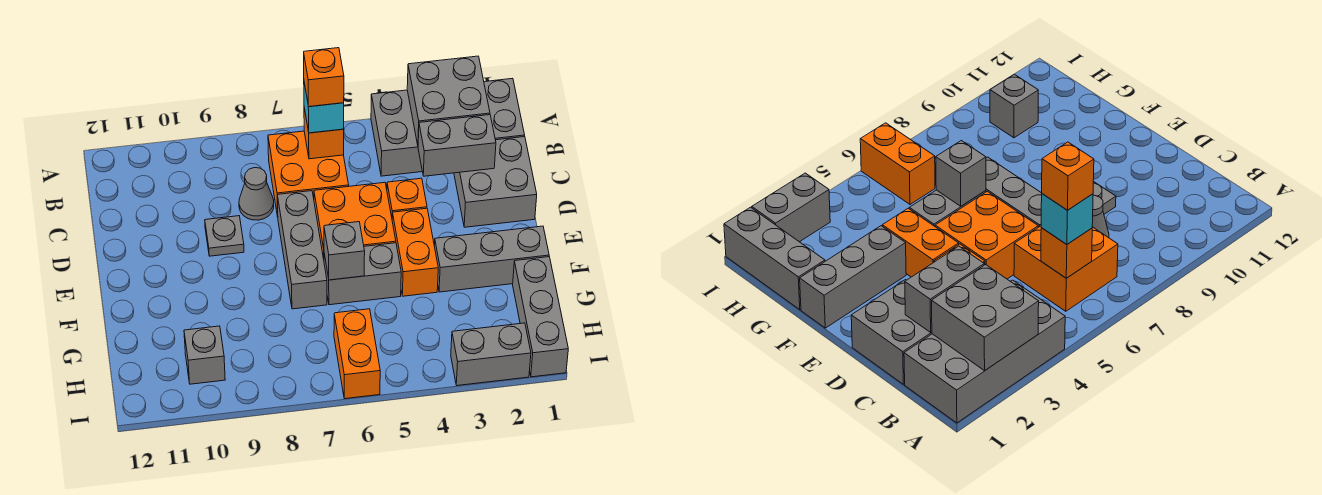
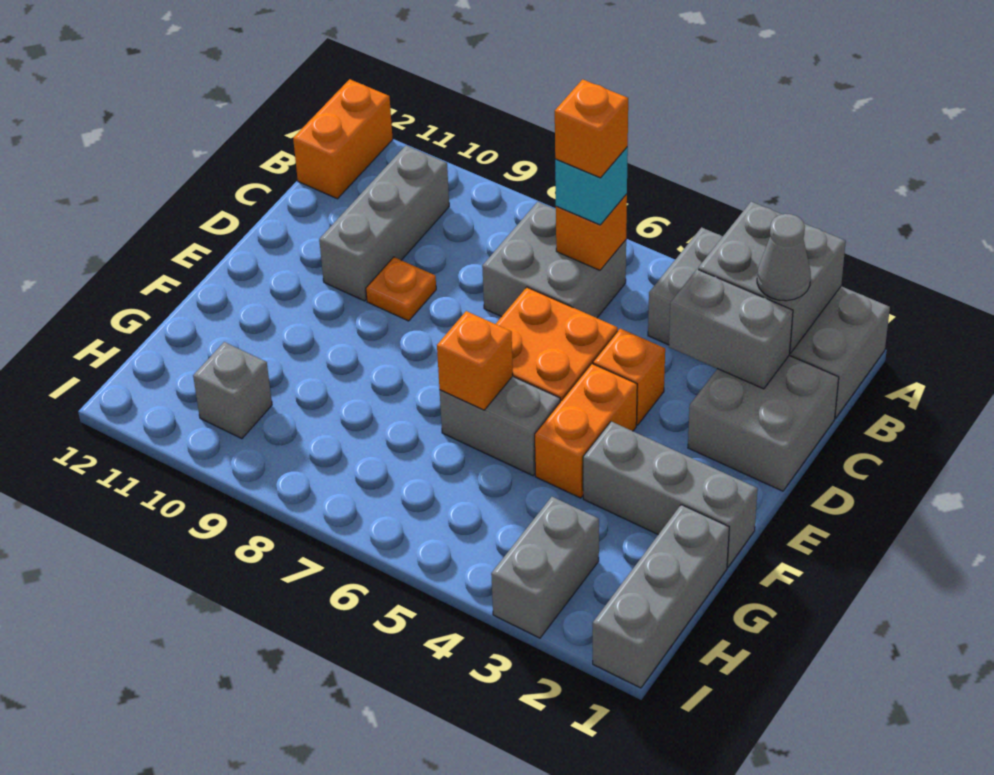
orange brick B6:C7 level 1 -> grey brick B6:C7 level 1
grey cone C8 level 1 -> grey cone B2 level 3
grey brick D7:F7 level 1 -> grey brick B10:D10 level 1
grey plate D9 level 1 -> orange plate D9 level 1
grey brick F6 level 2 -> orange brick F6 level 2
orange brick H6:I6 level 1 -> orange brick A12:B12 level 1
grey brick I2:I3 level 1 -> grey brick H3:I3 level 1

